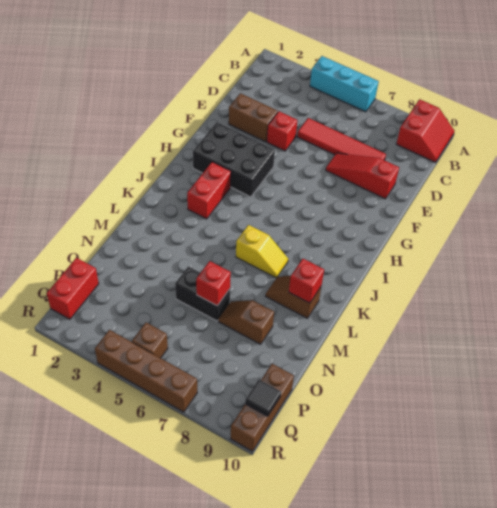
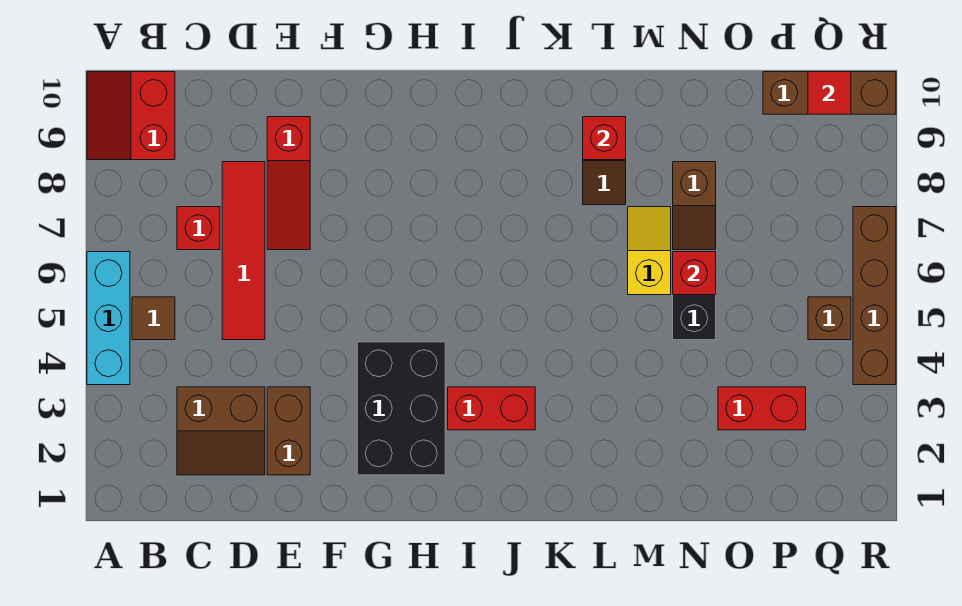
red slope A9:B10 level 1 top 9 -> red slope A9:B10 level 1 top B
none -> brown tile B5 level 1
none -> brown slope C2:D3 level 1 top 3
red brick E4 level 1 -> red brick C7 level 1
yellow slope K6:K7 level 1 top 6 -> yellow slope M6:M7 level 1 top 6
red brick P1:Q1 level 1 -> red brick O3:P3 level 1
black tile Q10 level 2 -> red tile Q10 level 2

